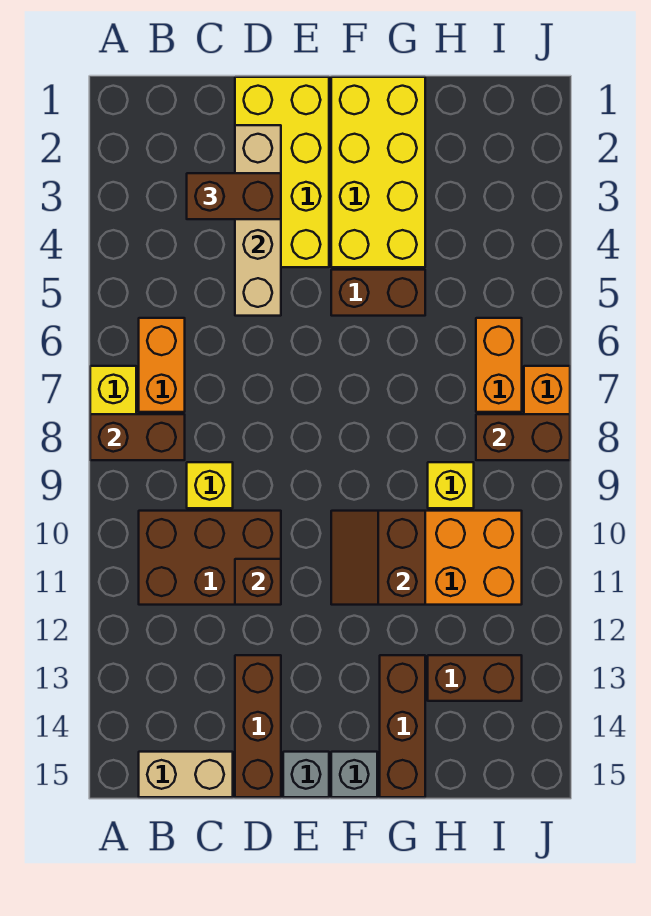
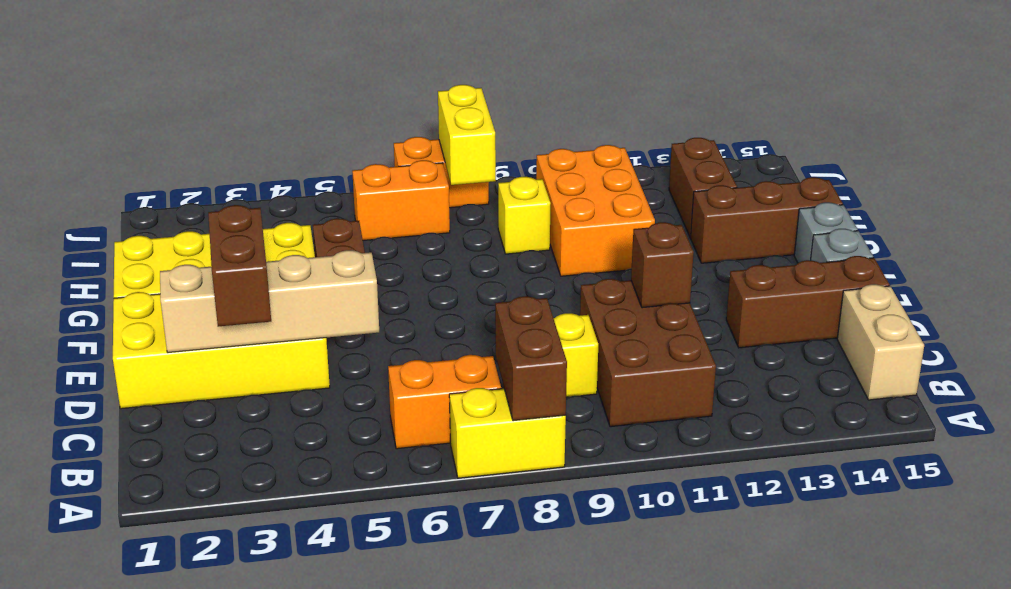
brown slope F10:G11 level 2 top G -> none
brown brick I8:J8 level 2 -> yellow brick I8:J8 level 2

